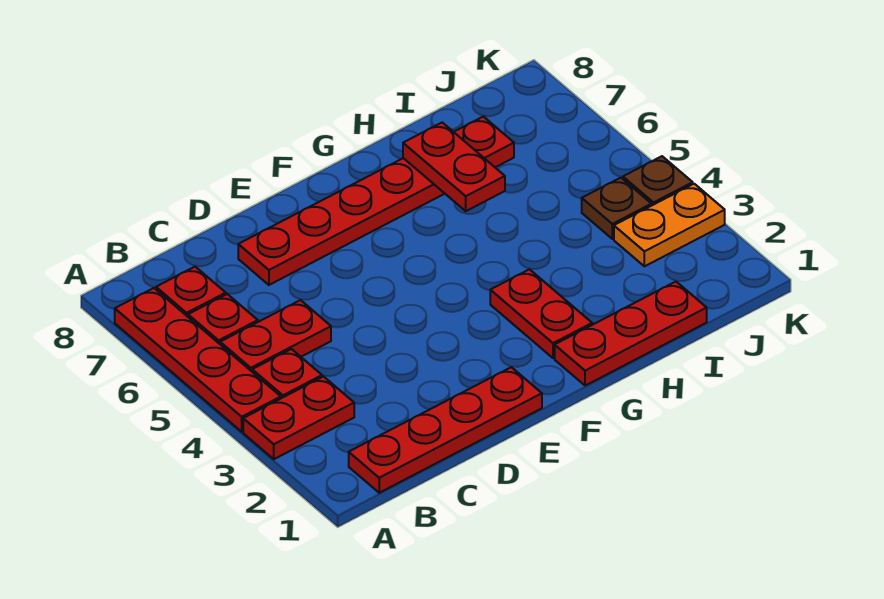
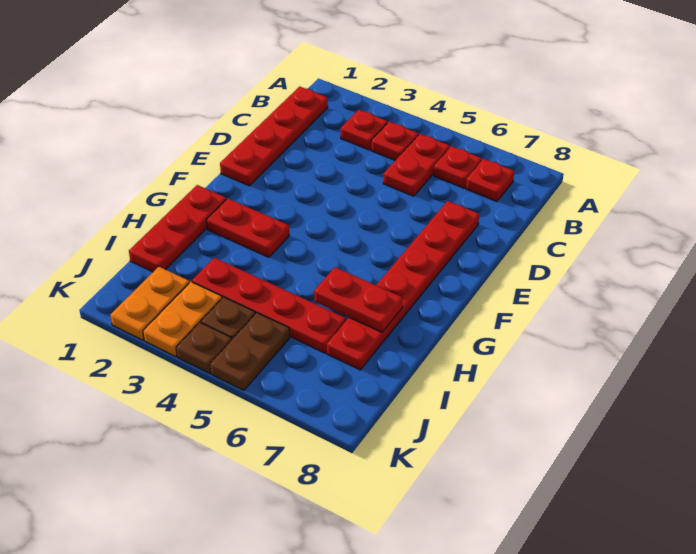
red plate A3:B3 level 1 -> red plate B3 level 1
red plate A4:A7 level 1 -> red plate I3:I6 level 1
none -> orange plate J2:K2 level 1
none -> brown plate J5:K5 level 1

